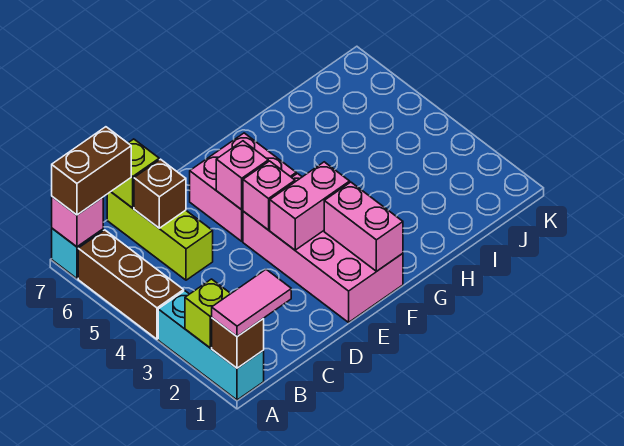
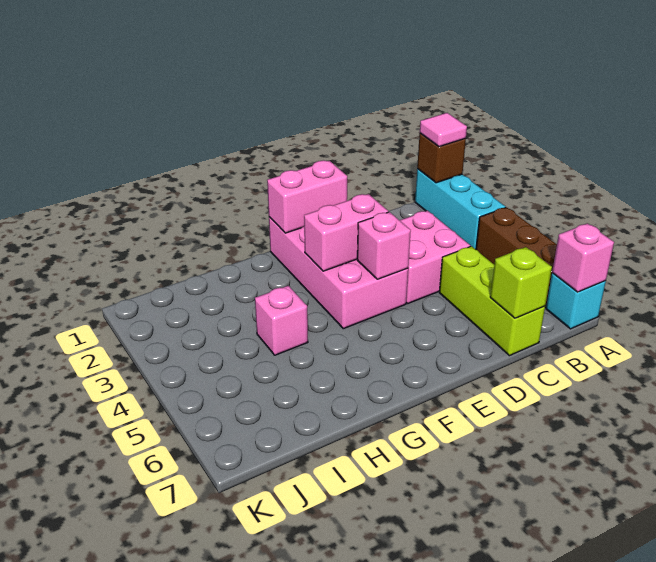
pink tile A1:B1 level 3 -> pink tile A1 level 3
lime brick A2 level 2 -> none
brown brick A7:B7 level 3 -> none
brown brick C6 level 2 -> none
pink brick E5:F6 level 1 -> pink brick C3:D4 level 1
pink brick E5 level 2 -> pink brick H4 level 1
pink brick F1:F2 level 2 -> pink brick E1:F1 level 2

